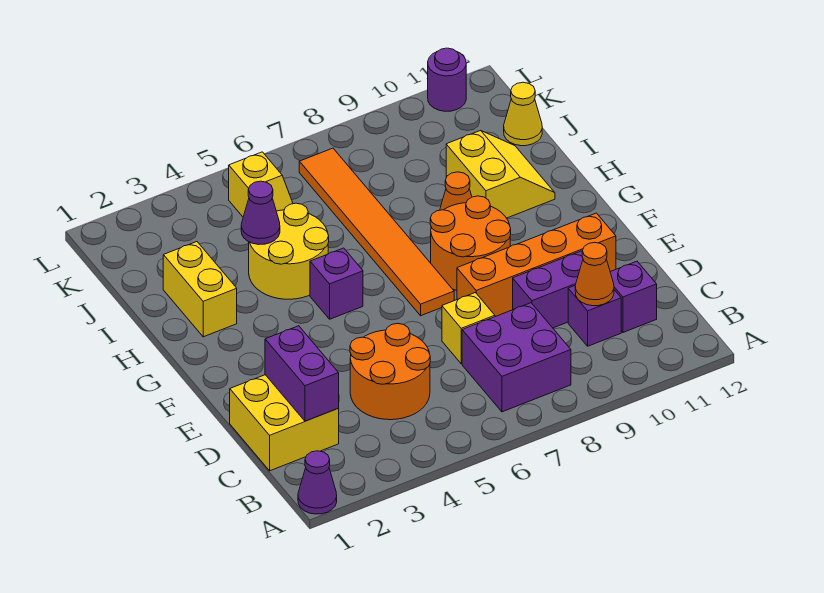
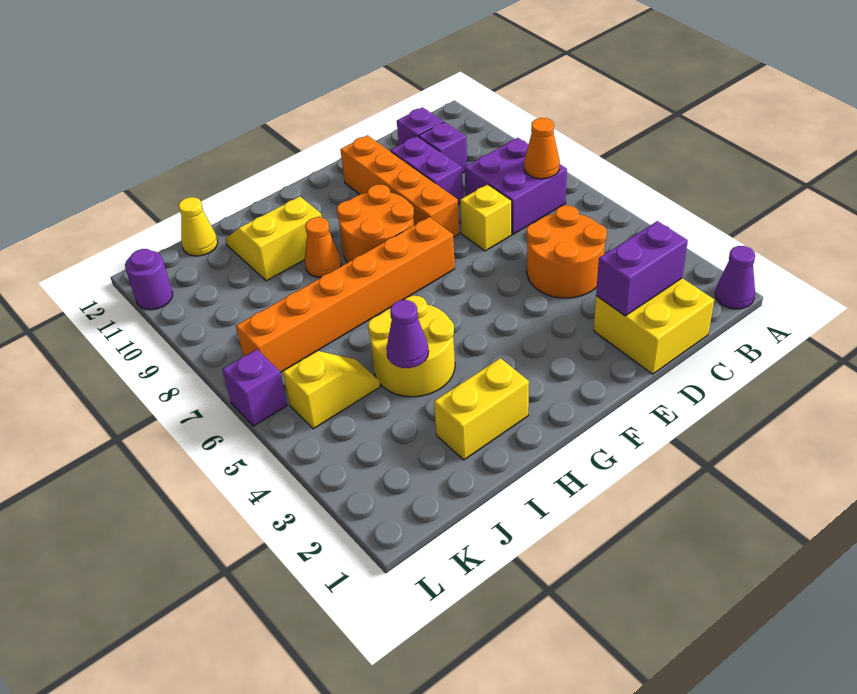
orange cone C10 level 2 -> orange cone B7 level 2
orange tile F7:K7 level 1 -> orange brick F7:K7 level 1
purple brick G5 level 1 -> purple brick L6 level 1

